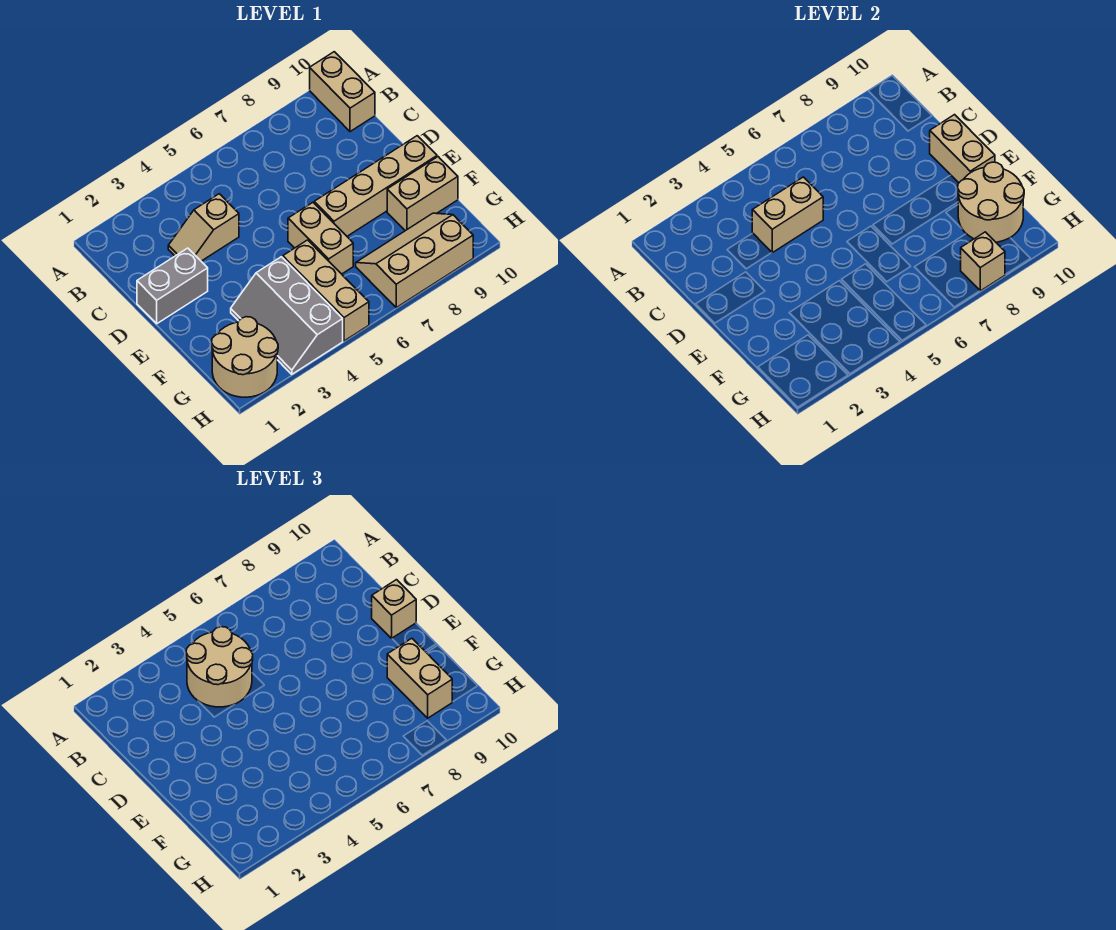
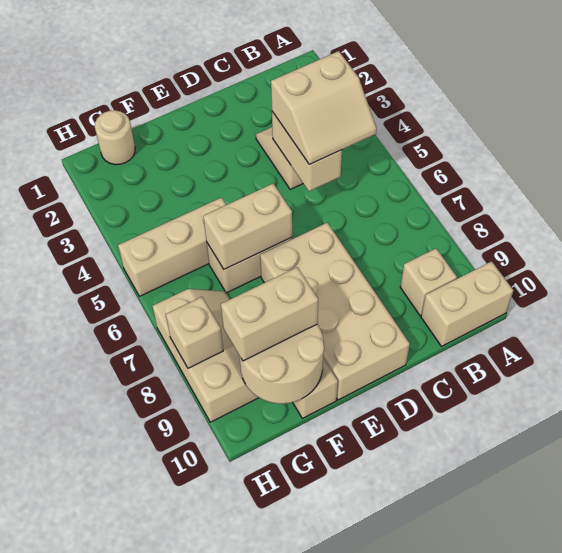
tan round brick B4:C5 level 3 -> tan slope B4:C5 level 3 top 4
grey brick D1:D2 level 1 -> none
tan brick D10:E10 level 2 -> tan brick E6:F6 level 2
tan brick D10 level 3 -> tan brick B9 level 1
tan brick E7:E10 level 1 -> tan brick D7:E10 level 1
grey slope F3:H4 level 1 top 4 -> none
tan round brick G1:H2 level 1 -> tan round brick G1 level 1

